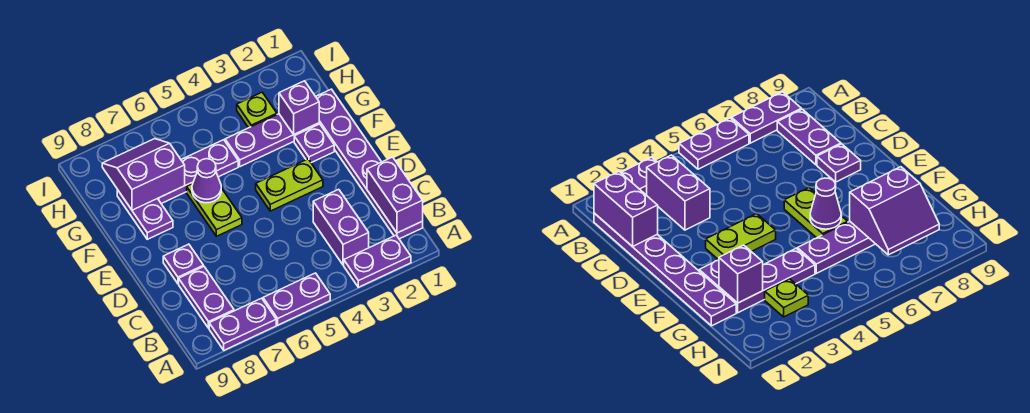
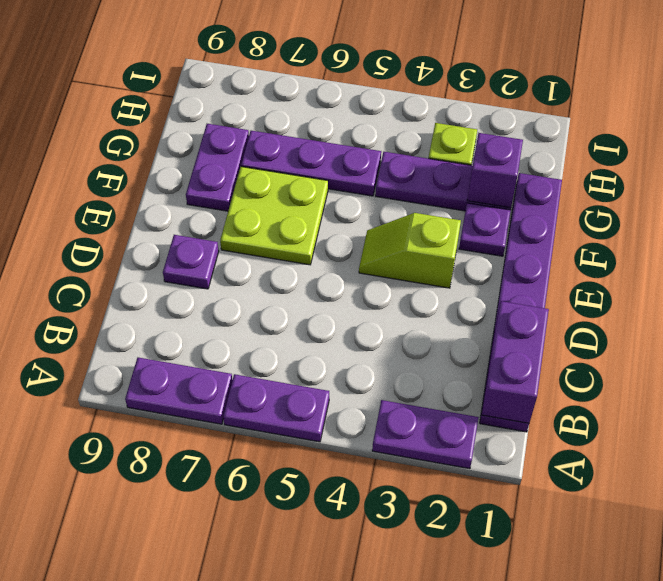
purple brick B3:C3 level 1 -> none
purple plate B8:C8 level 1 -> none
lime plate E3:E4 level 1 -> lime slope E3:E4 level 1 top 3
lime plate E6:F6 level 1 -> lime plate E6:F7 level 1
purple cone F6 level 2 -> none
purple slope G7:H8 level 2 top G -> none

